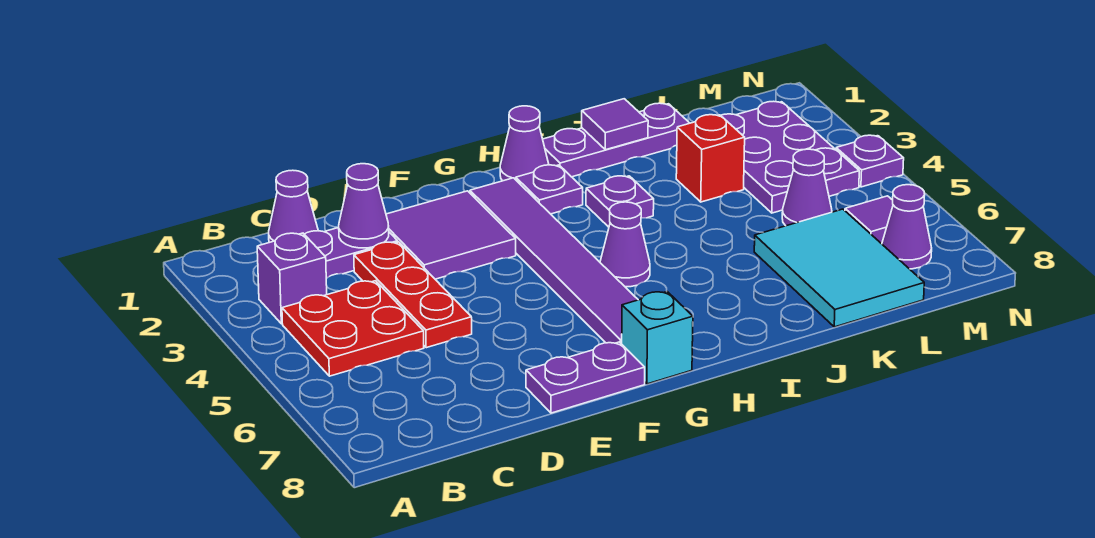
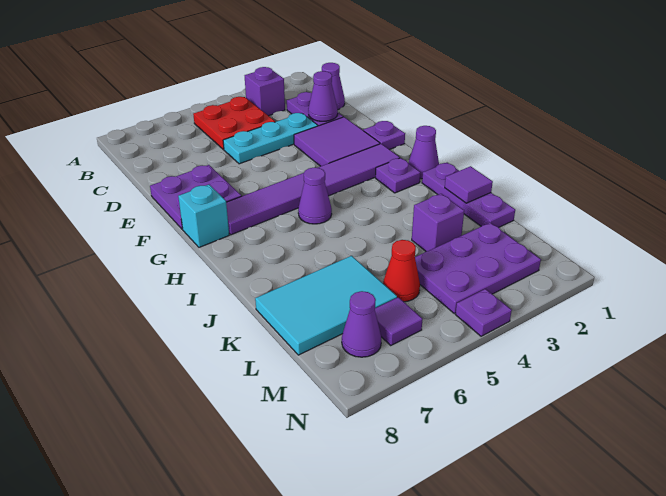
red plate D3:D5 level 1 -> cyan plate D3:D5 level 1
purple plate E8:F8 level 1 -> purple plate E7:F8 level 1
purple plate I3 level 1 -> purple plate F1 level 1
red brick K3 level 1 -> purple brick K3 level 1
purple cone L5 level 1 -> red cone L5 level 1

